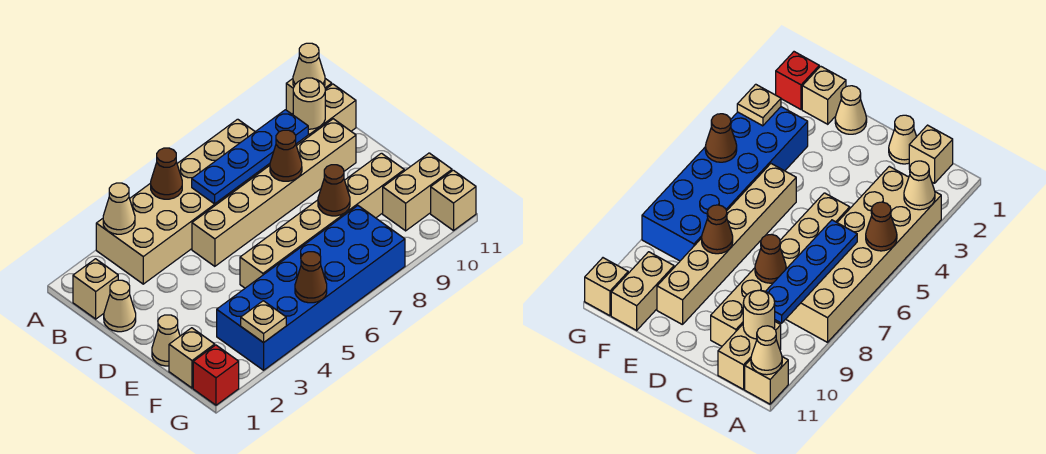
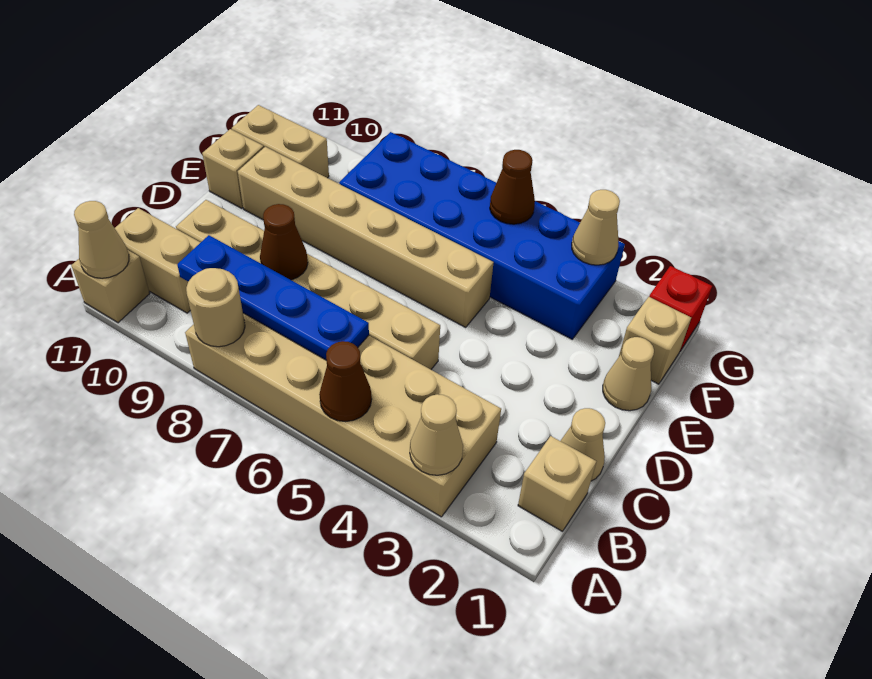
tan round brick B10 level 2 -> tan round brick A8 level 2
brown cone E8 level 2 -> none
tan plate G3 level 2 -> tan cone G3 level 2
tan brick G11 level 1 -> tan brick E11 level 1

